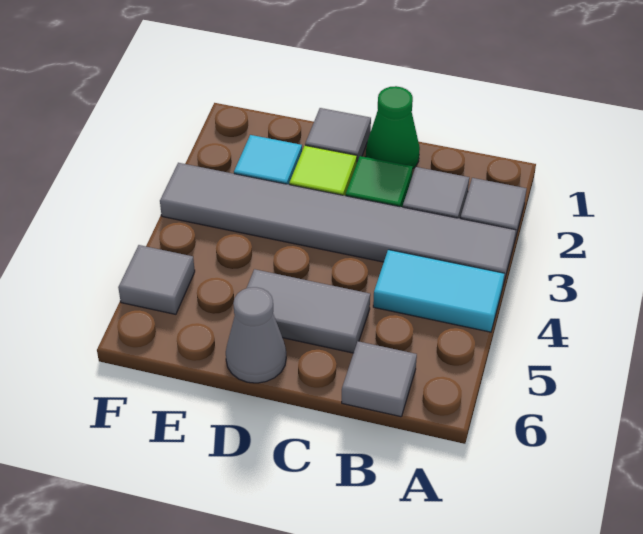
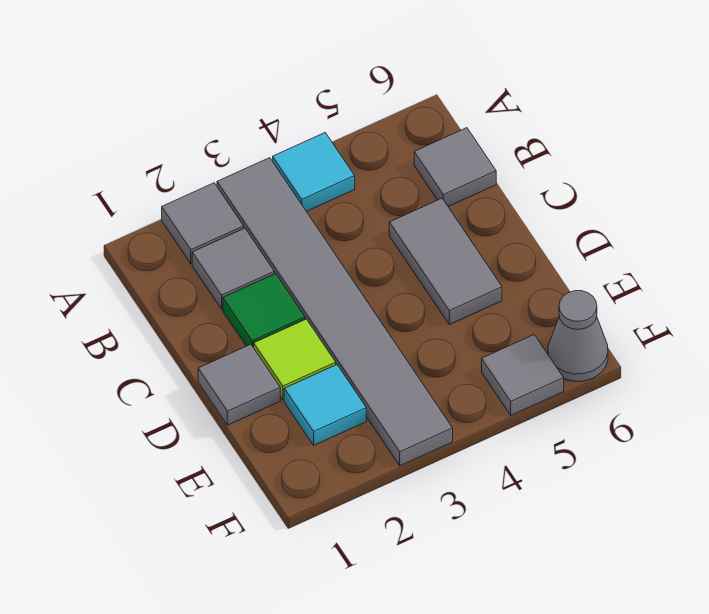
cyan tile A4:B4 level 1 -> cyan tile A4 level 1
green cone C1 level 1 -> none
grey cone D6 level 1 -> grey cone F6 level 1

